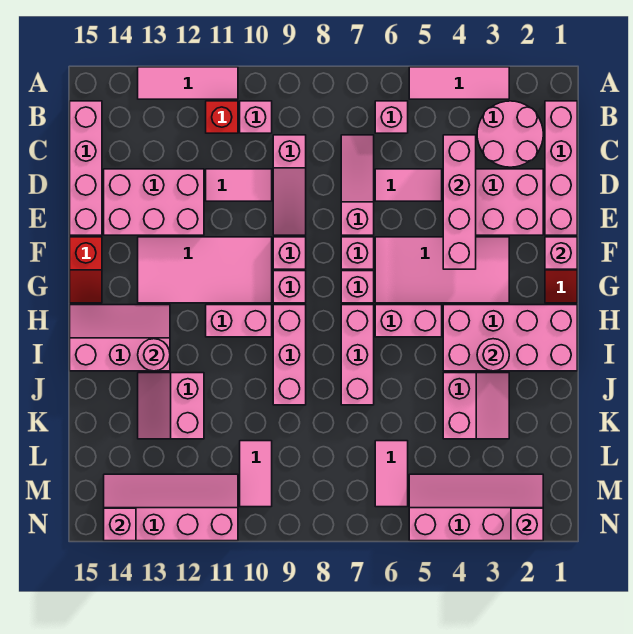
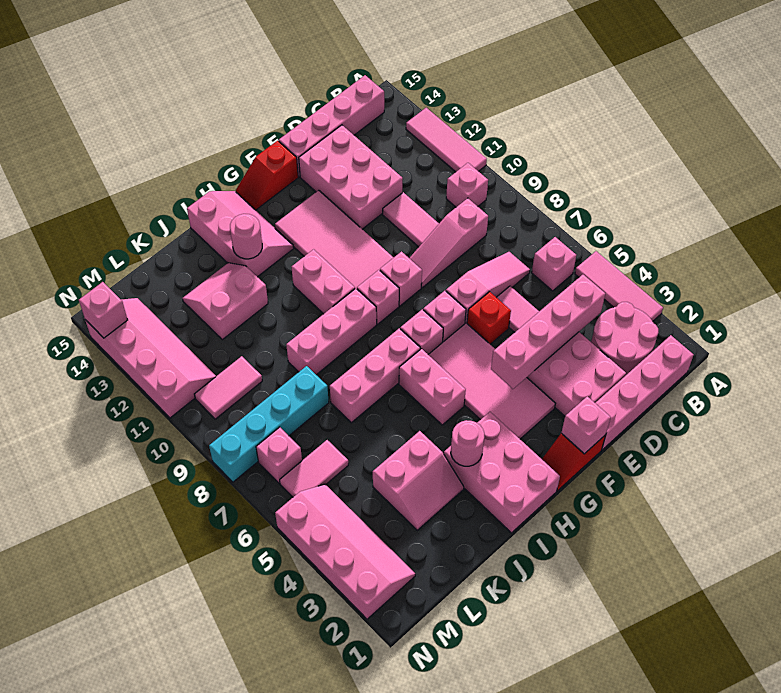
red brick B11 level 1 -> red brick E6 level 1
pink brick H1:I4 level 1 -> pink brick H1:I3 level 1
none -> cyan brick K8:N8 level 1
pink brick N2 level 2 -> pink brick M7 level 1

